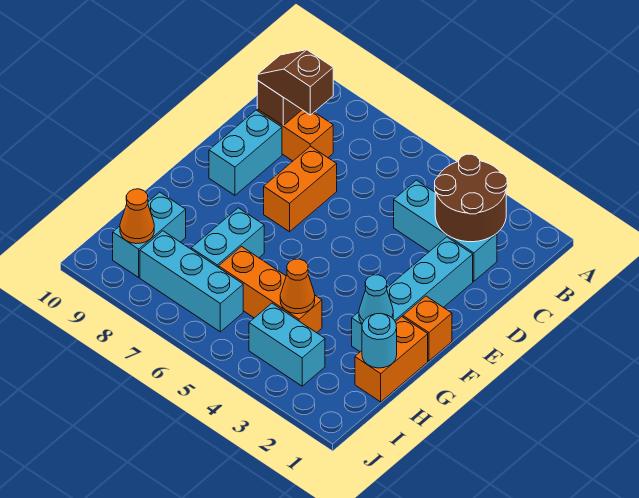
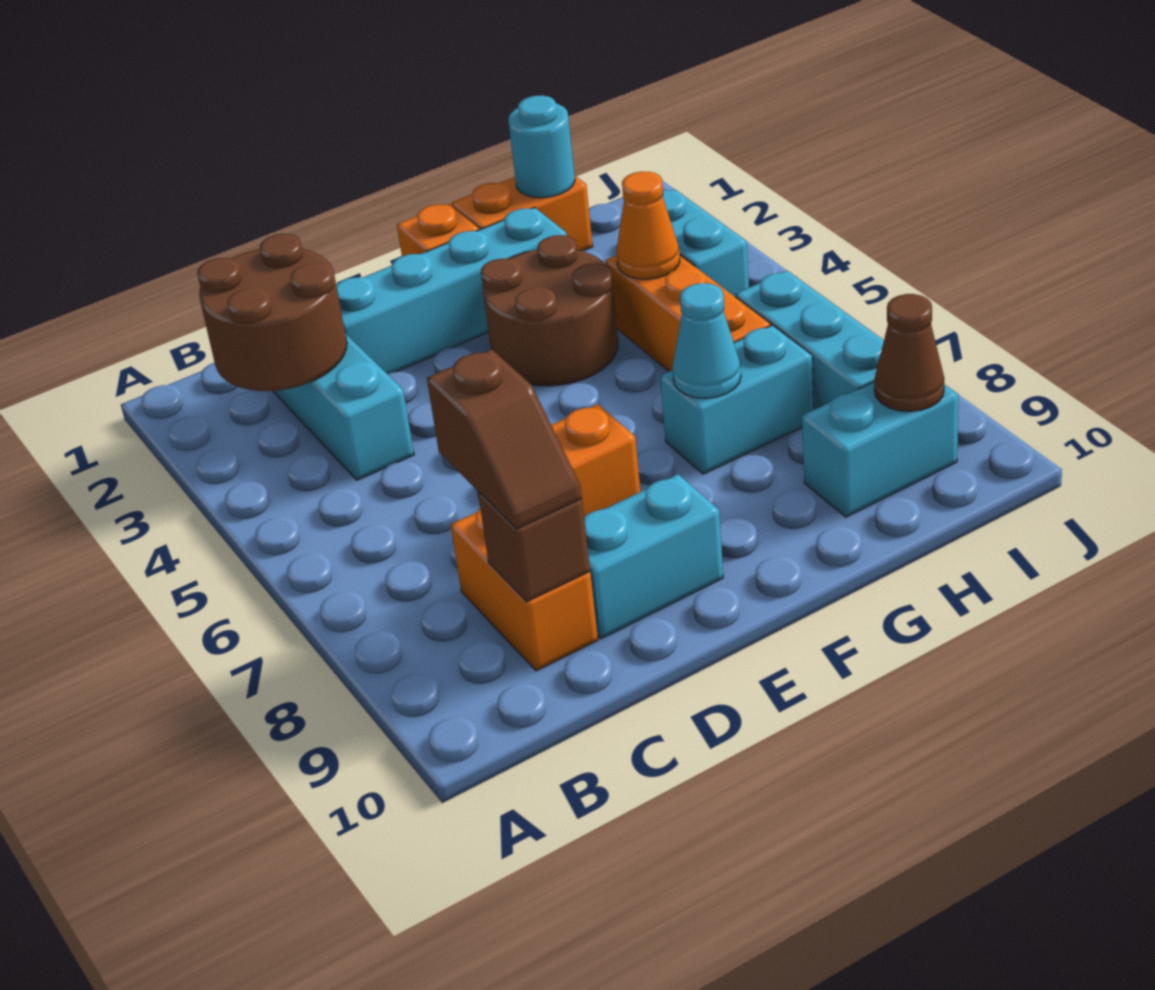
none -> brown round brick F3:G4 level 1
cyan cone G2 level 2 -> cyan cone G7 level 2
orange cone I9 level 2 -> brown cone I9 level 2

